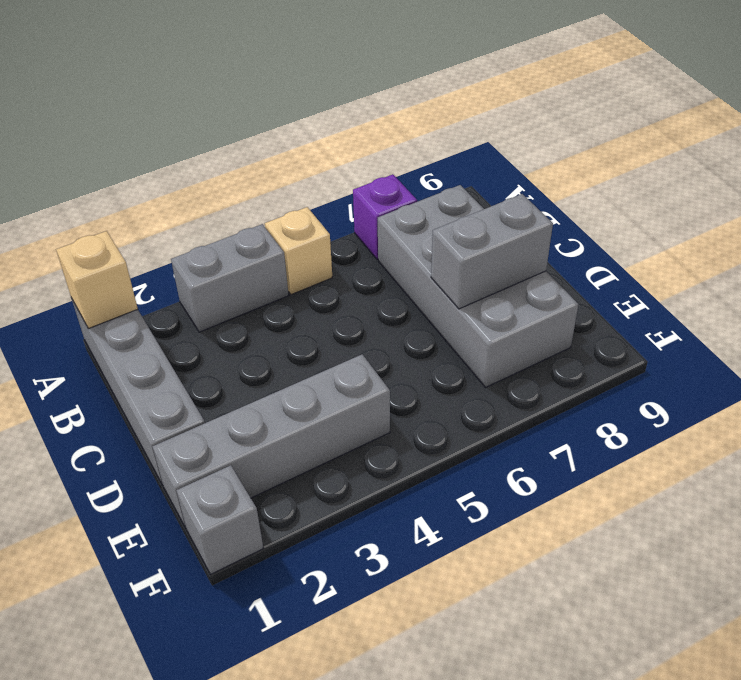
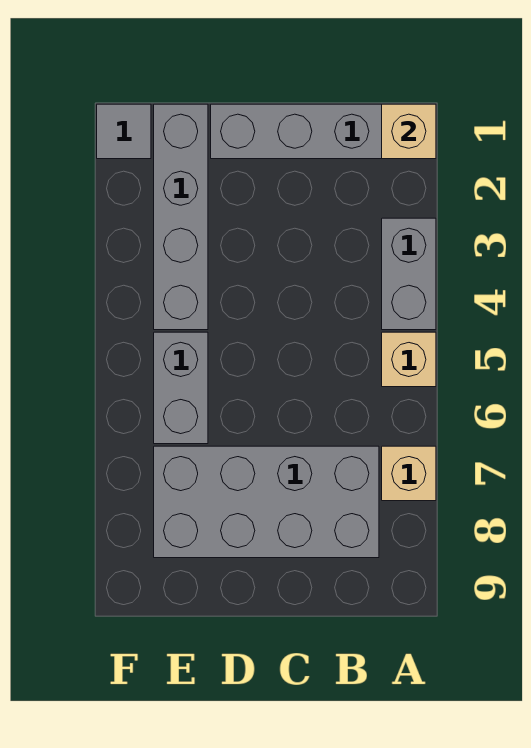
purple brick A7 level 1 -> tan brick A7 level 1
grey brick D7:D8 level 2 -> grey brick E5:E6 level 1
grey brick F1 level 1 -> grey tile F1 level 1

